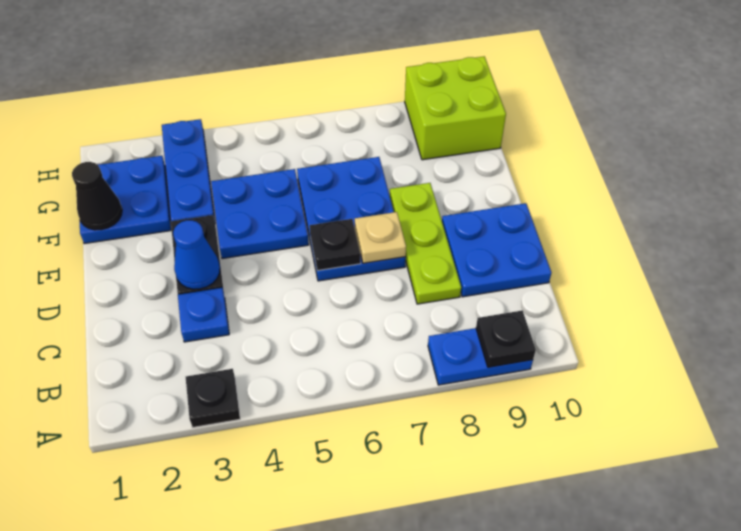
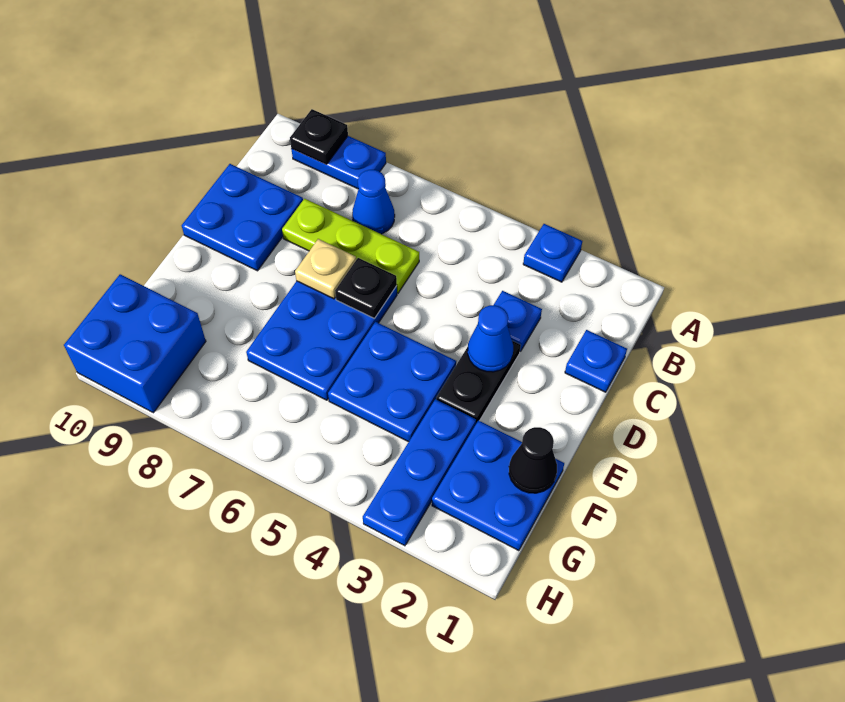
black plate A3 level 1 -> blue plate A3 level 1
none -> blue cone B7 level 1
none -> blue plate C1 level 1
lime plate C8:E8 level 1 -> lime plate C6:C8 level 1
lime brick G9:H10 level 1 -> blue brick G9:H10 level 1

